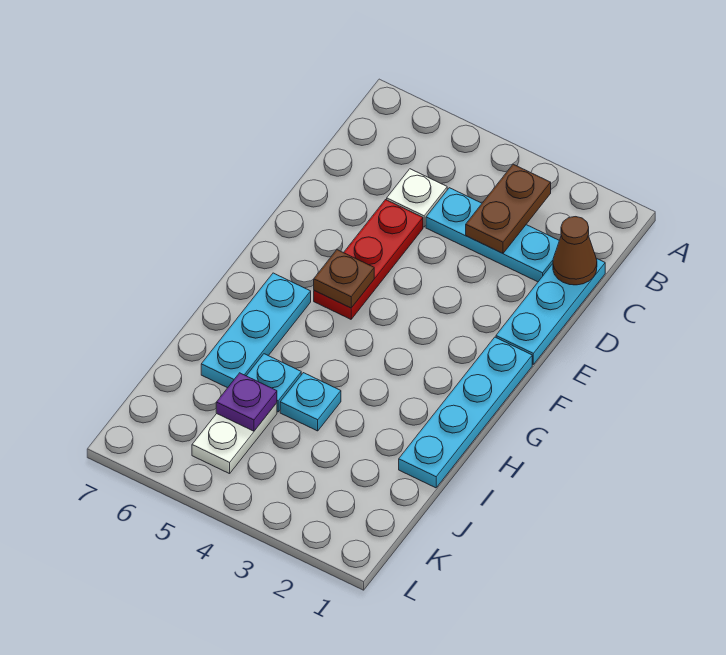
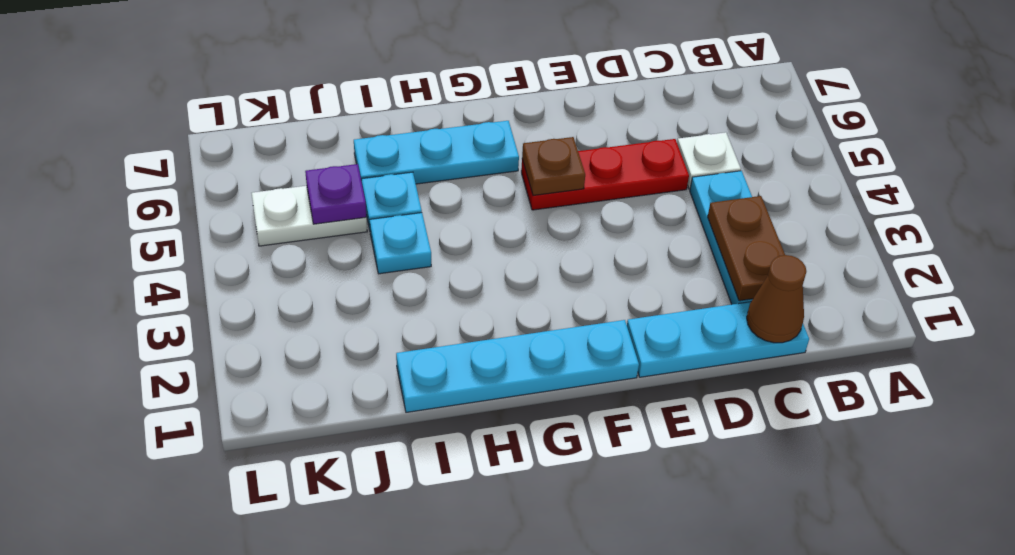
brown plate B3:C3 level 2 -> brown plate C2:C3 level 2

